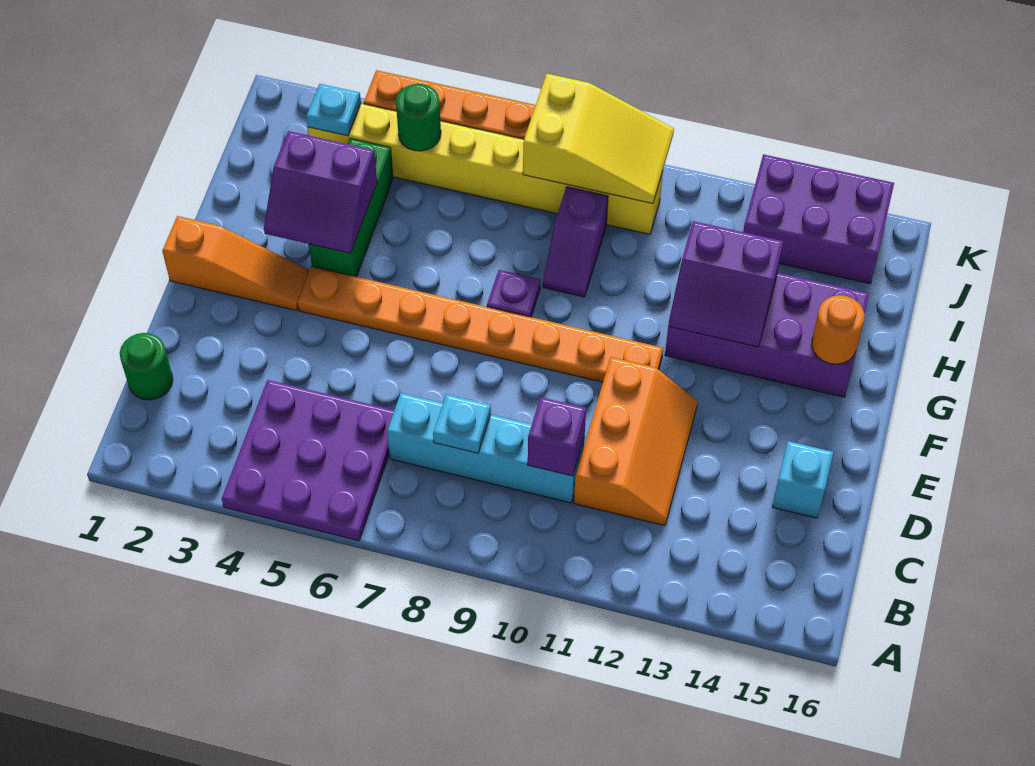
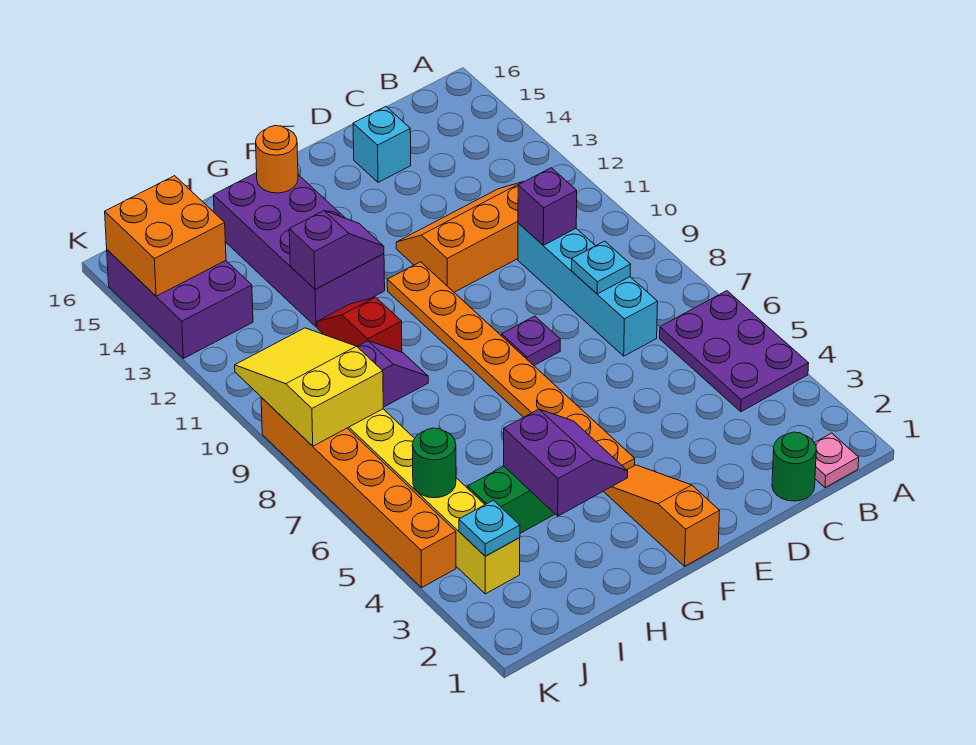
purple plate A4:C6 level 1 -> purple plate A4:B6 level 1
none -> pink plate B1 level 1
purple plate G8 level 1 -> purple plate E8 level 1
purple slope G12:H13 level 2 top H -> purple slope G12:H12 level 2 top H
none -> red slope H10:H11 level 1 top 10
none -> orange brick J14:K15 level 2

